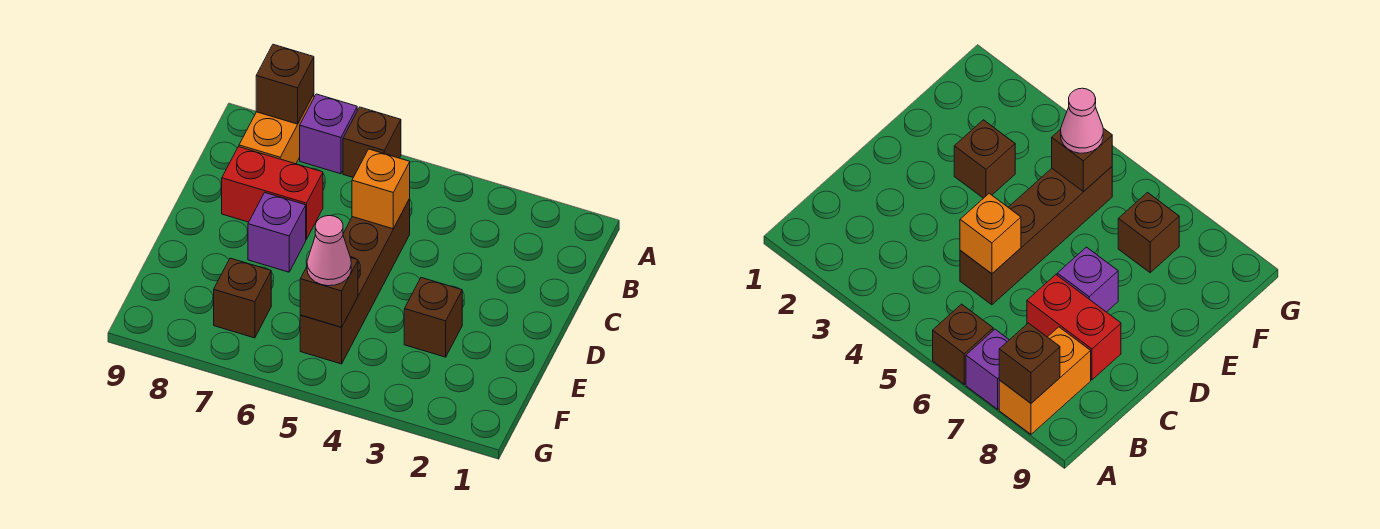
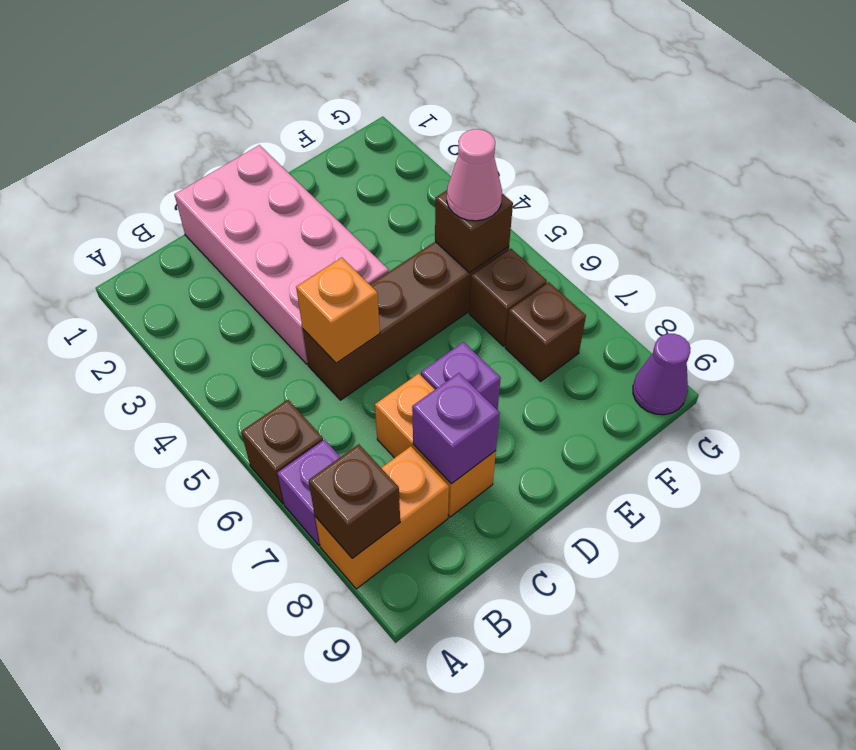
none -> pink brick C1:D4 level 1
red brick C7:C8 level 1 -> orange brick C7:C8 level 1
none -> purple brick C8 level 2
brown brick E3 level 1 -> brown brick F6 level 1
none -> purple cone G9 level 1

